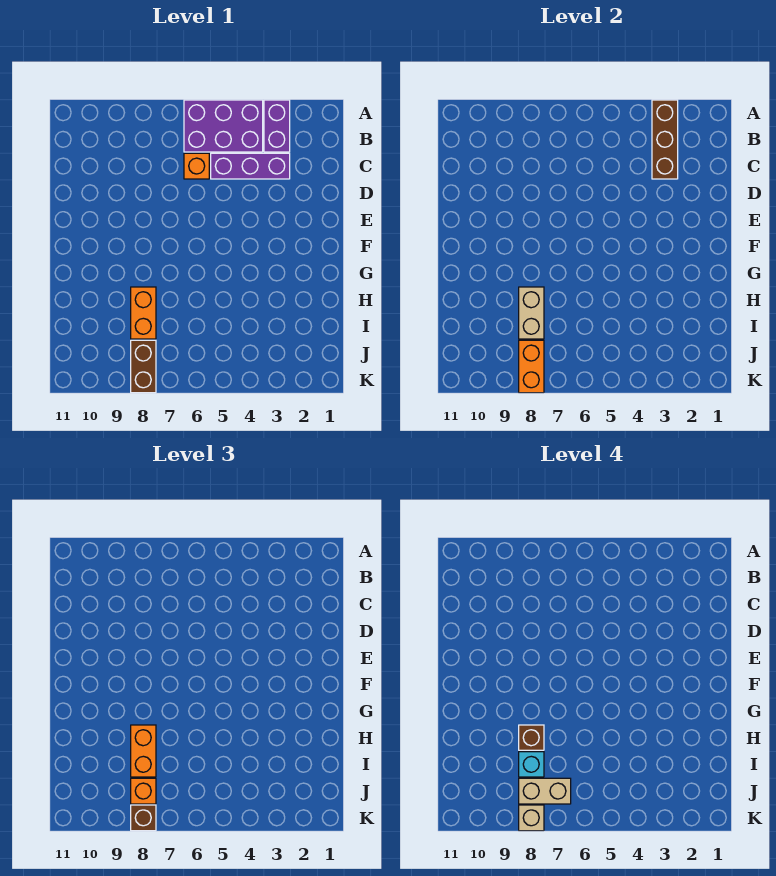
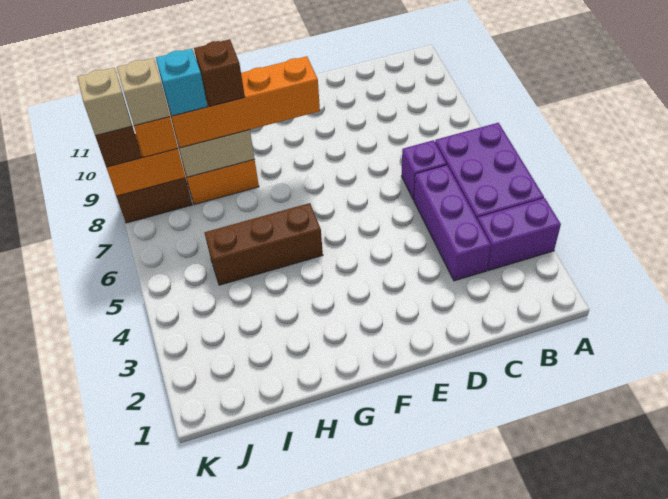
brown brick A3:C3 level 2 -> brown brick G5:I5 level 1
orange brick C6 level 1 -> purple brick C6 level 1
orange brick H8:I8 level 3 -> orange brick F8:I8 level 3
tan brick J7:J8 level 4 -> tan brick J8 level 4

